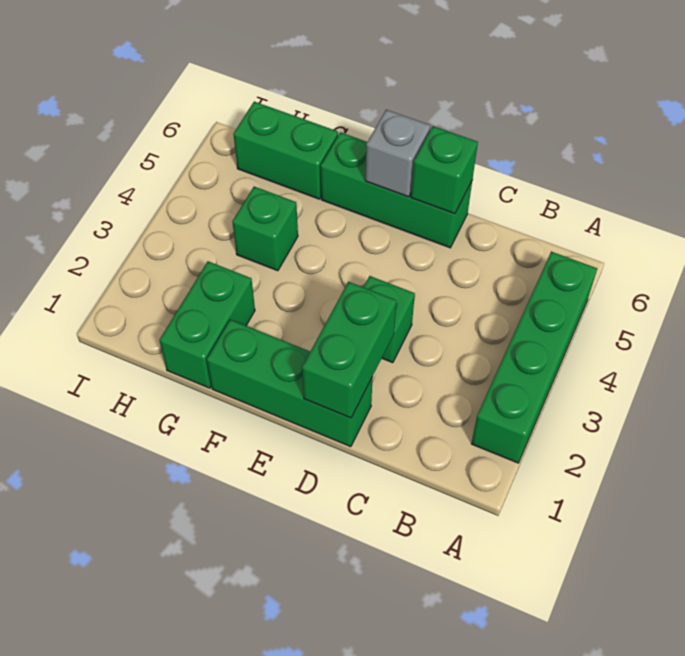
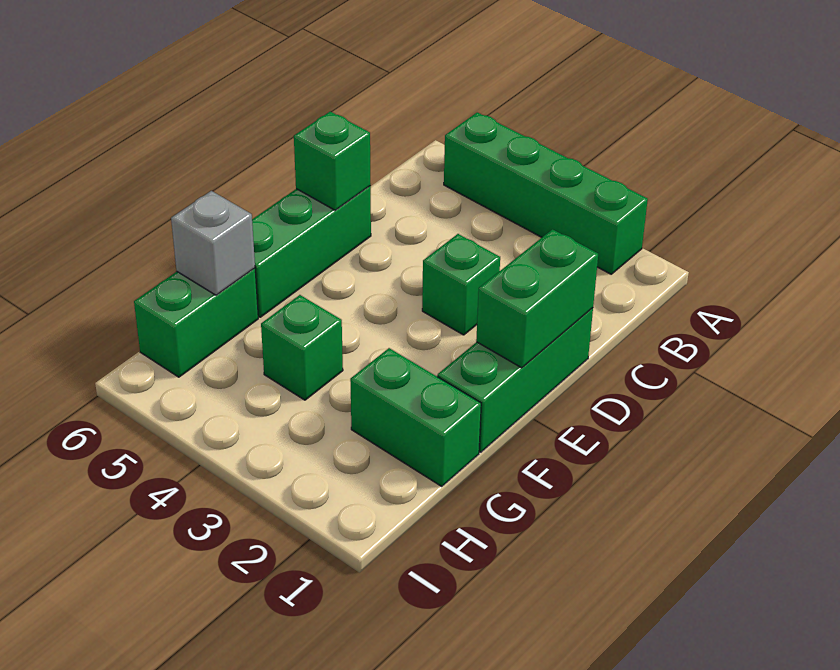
green brick D1:D2 level 2 -> green brick D1:E1 level 2
grey brick E6 level 2 -> grey brick G6 level 2

